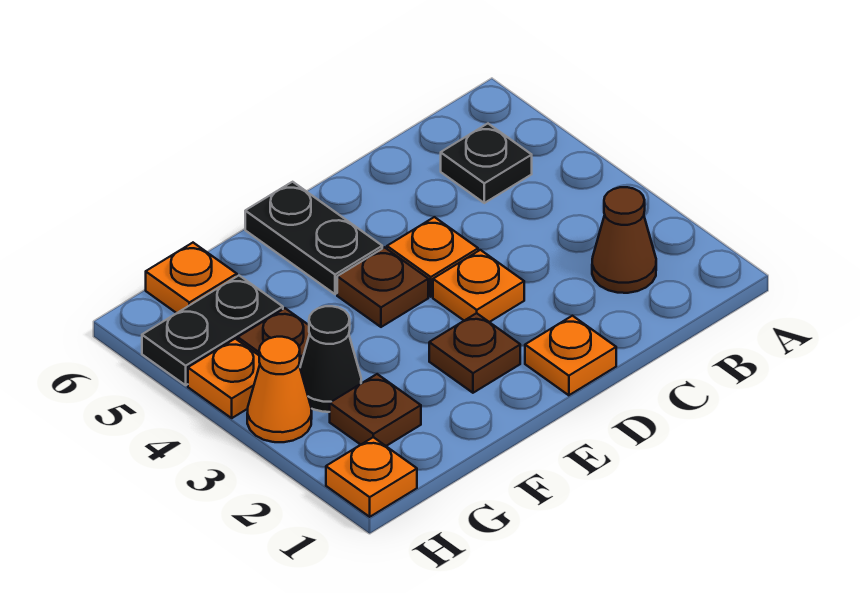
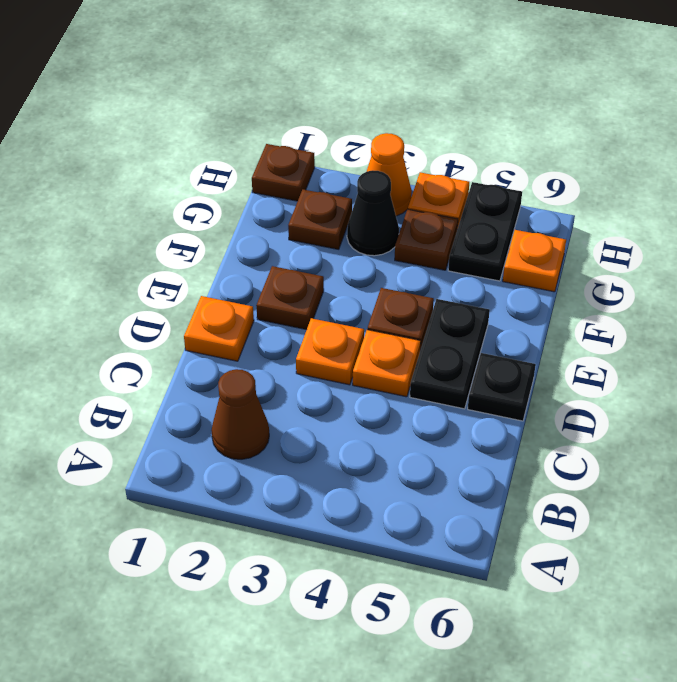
black plate B5 level 1 -> black plate D6 level 1
black plate E5:E6 level 1 -> black plate D5:E5 level 1
orange plate H1 level 1 -> brown plate H1 level 1

